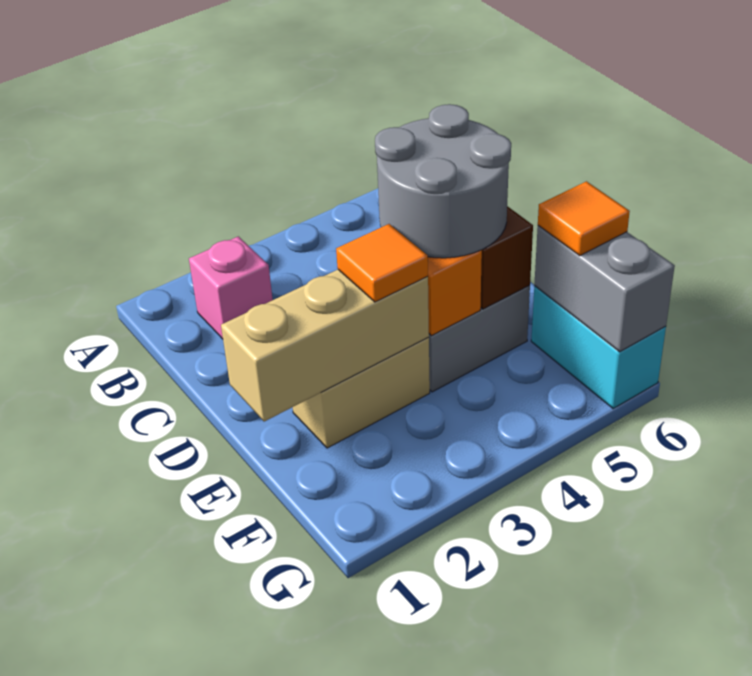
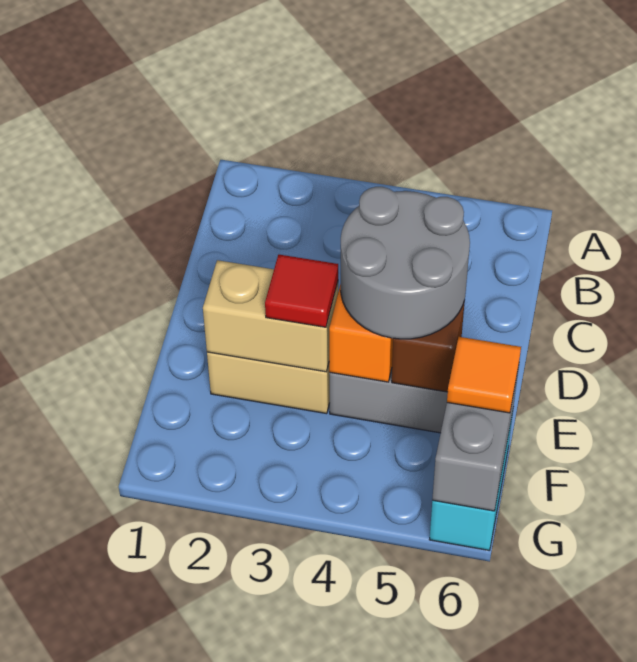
pink brick B2 level 1 -> none
tan brick E1:E3 level 2 -> tan brick E2:E3 level 2
orange tile E3 level 3 -> red tile E3 level 3

